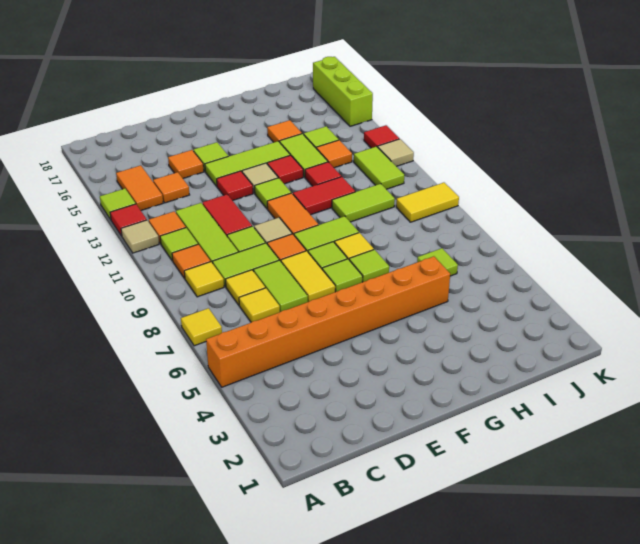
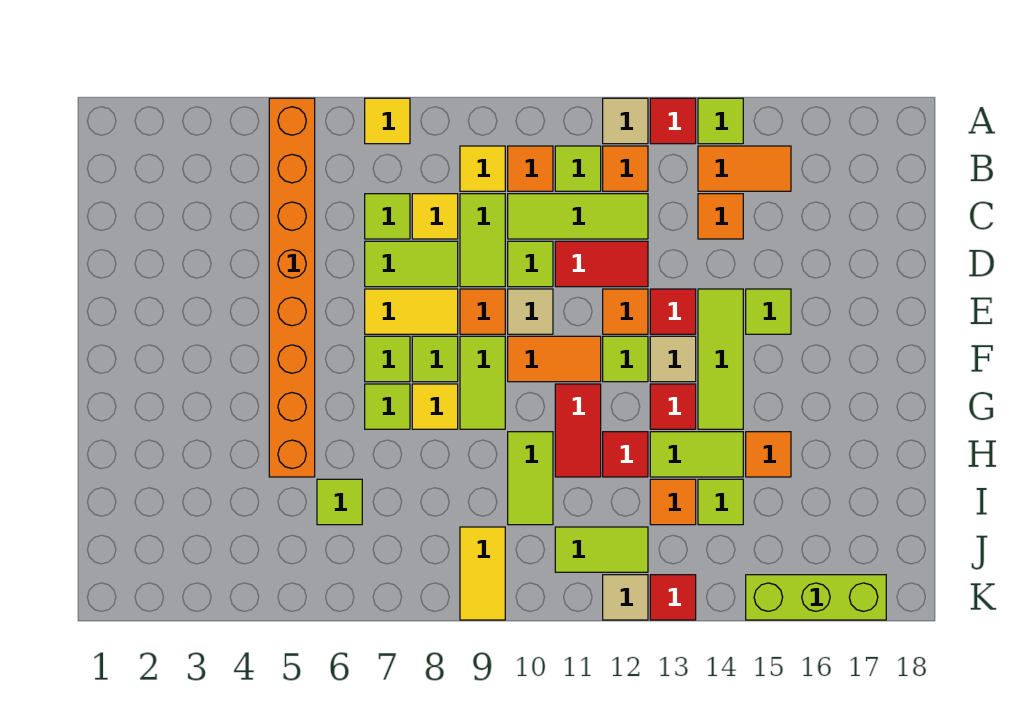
yellow tile C7 level 1 -> lime tile C7 level 1
orange tile D15 level 1 -> orange tile E12 level 1

